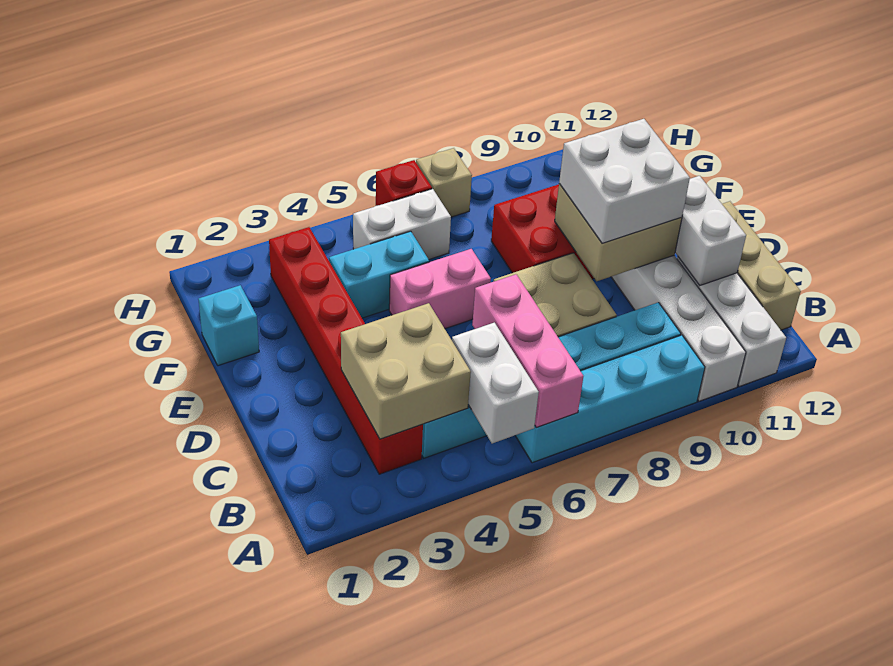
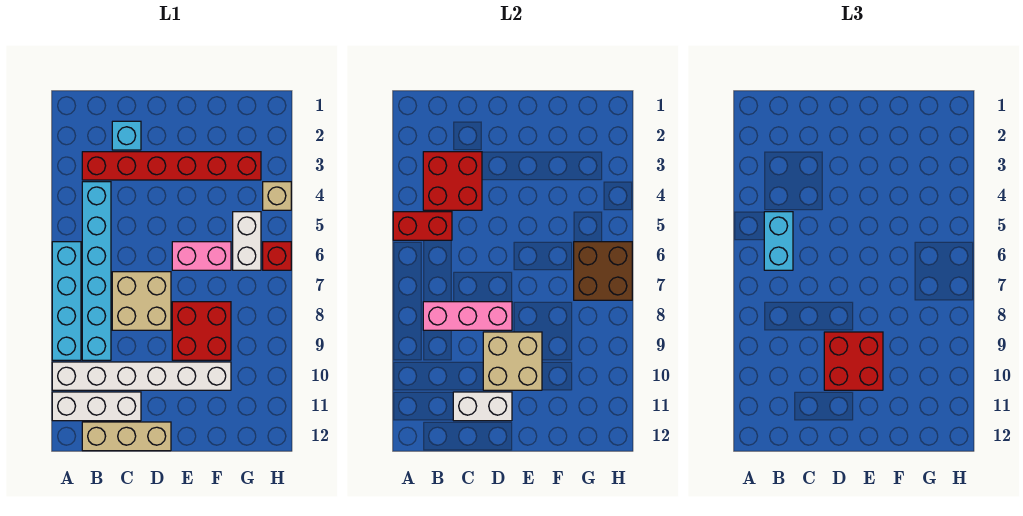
white brick A5:B5 level 2 -> red brick A5:B5 level 2
pink brick A6:C6 level 2 -> pink brick B8:D8 level 2
tan brick B3:C4 level 2 -> red brick B3:C4 level 2
white brick D9:E10 level 3 -> red brick D9:E10 level 3
pink brick E5:E6 level 1 -> pink brick E6:F6 level 1
cyan brick F1 level 1 -> cyan brick C2 level 1
cyan brick F4:F5 level 1 -> cyan brick B5:B6 level 3
none -> brown brick G6:H7 level 2
tan brick H7 level 1 -> tan brick H4 level 1

